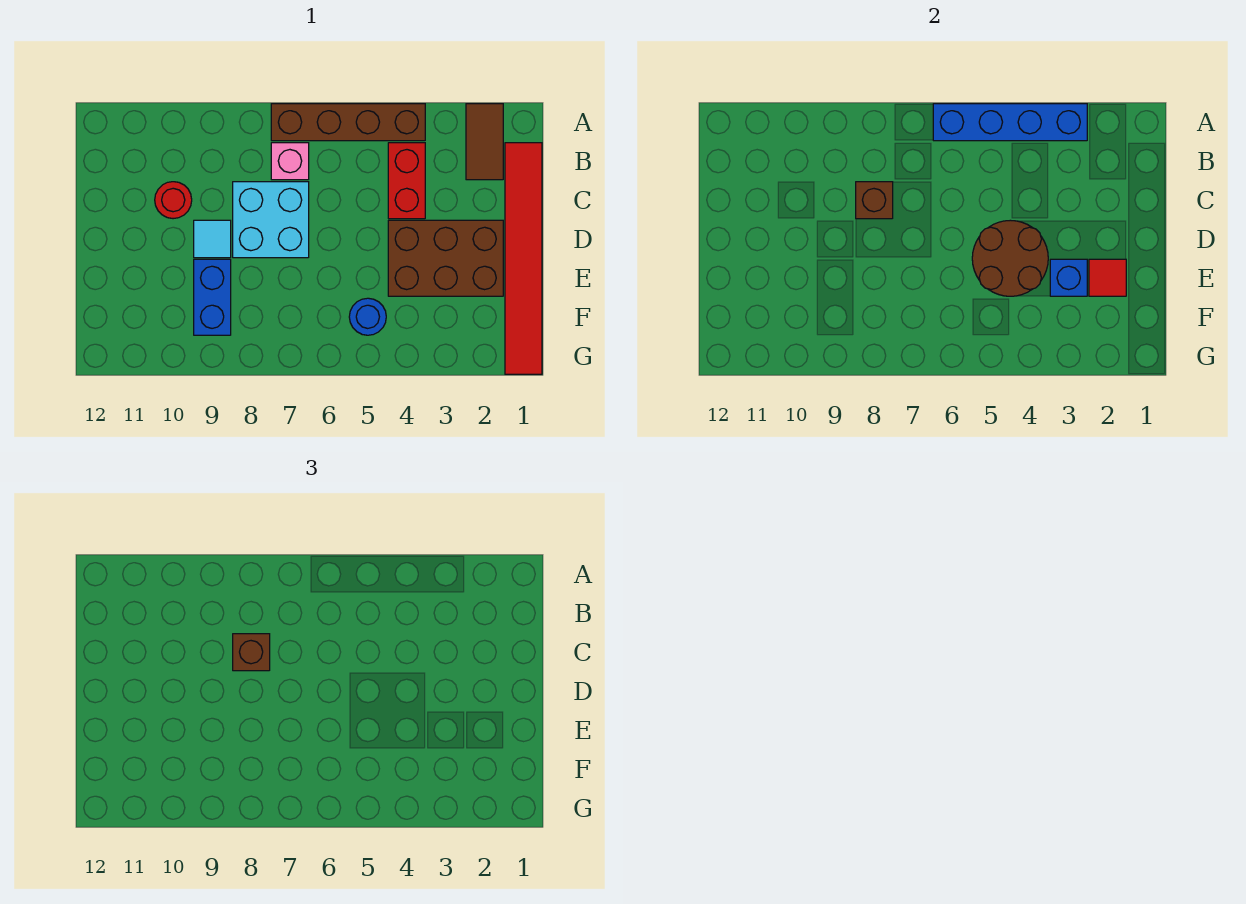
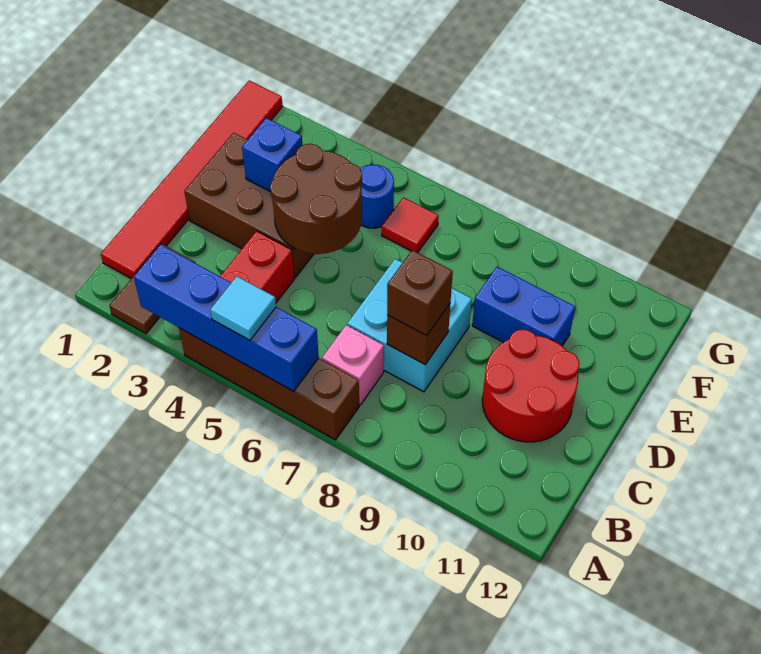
red round brick C10 level 1 -> red round brick C10:D11 level 1
cyan tile D9 level 1 -> cyan tile A5 level 3
red tile E2 level 2 -> red tile F6 level 1
blue brick E9:F9 level 1 -> blue brick E9:E10 level 1

